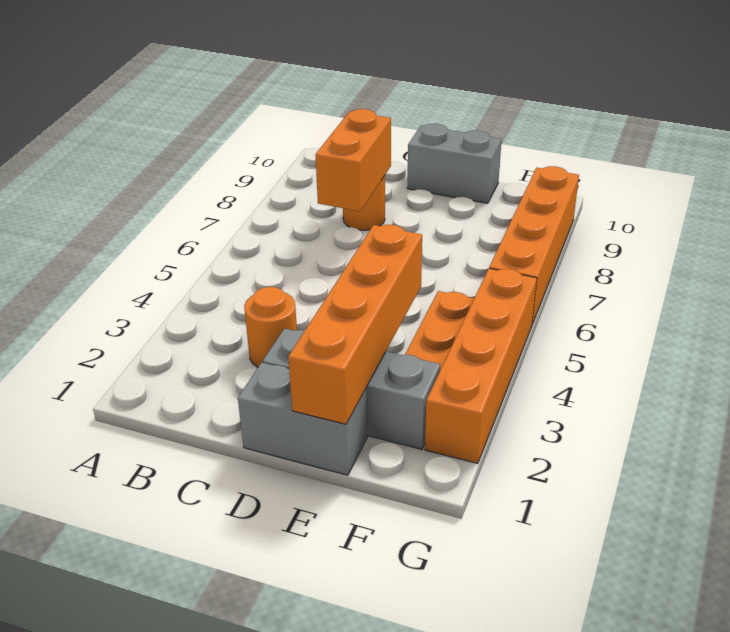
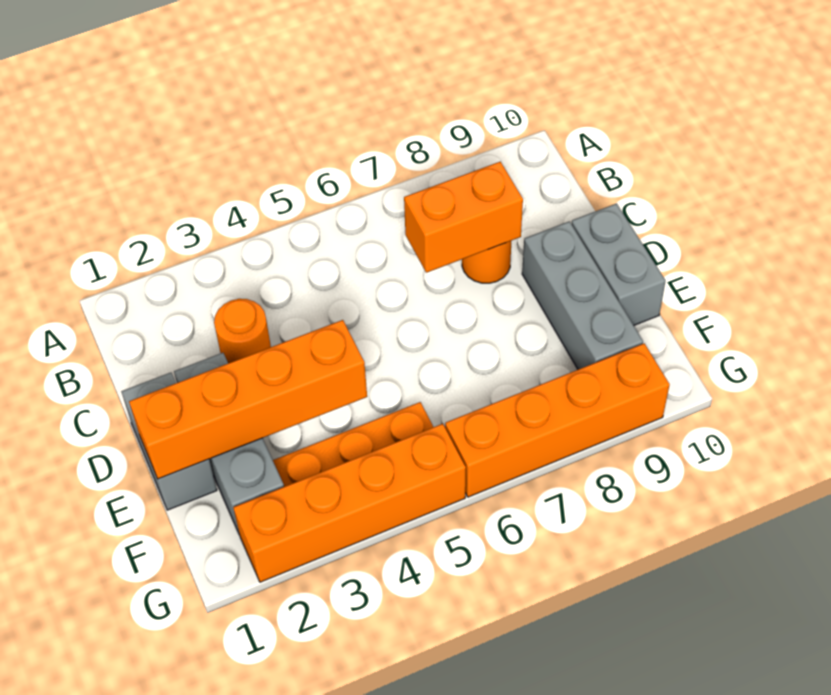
none -> grey brick D9:F9 level 1

